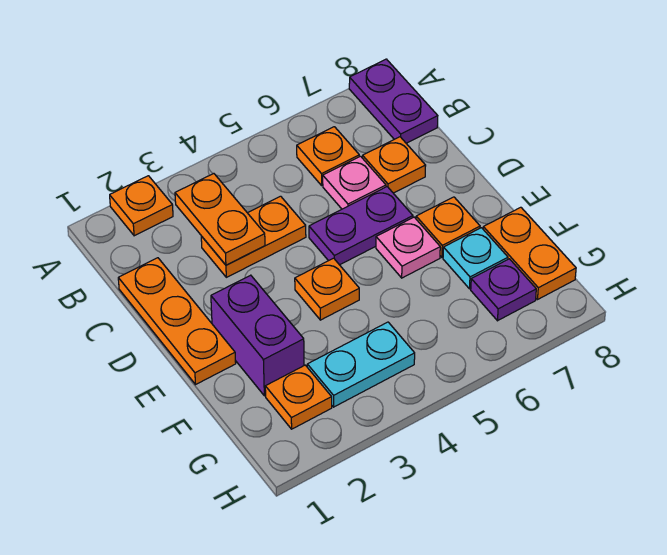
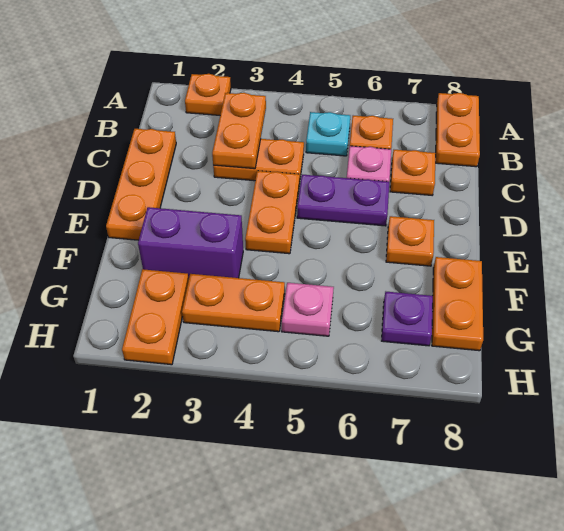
purple plate A8:B8 level 1 -> orange plate A8:B8 level 1
purple brick E2:F2 level 1 -> purple brick F2:F3 level 1
orange plate E4 level 1 -> orange plate D4:E4 level 1
pink plate E6 level 1 -> pink plate G5 level 1
cyan plate F7 level 1 -> cyan plate B5 level 1
orange plate G2 level 1 -> orange plate G2:H2 level 1
cyan plate G3:G4 level 1 -> orange plate G3:G4 level 1

